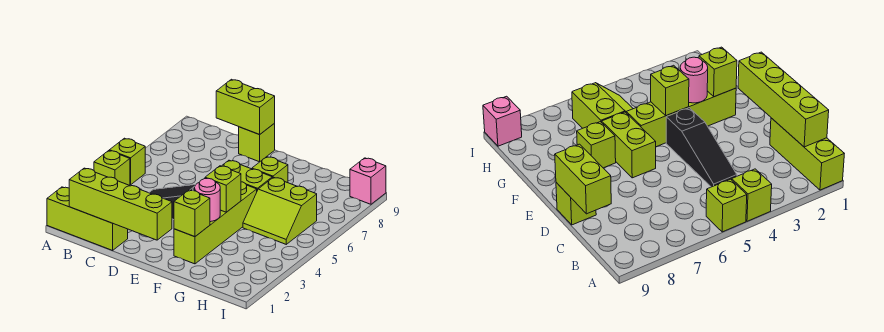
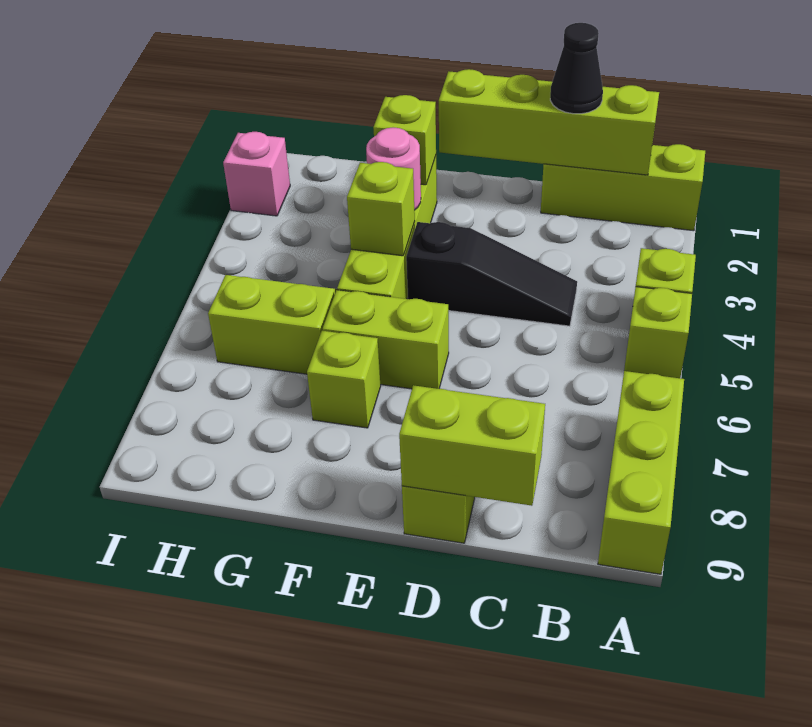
none -> lime brick A7:A9 level 1
none -> black cone C1 level 3
pink brick I9 level 1 -> pink brick I2 level 1

